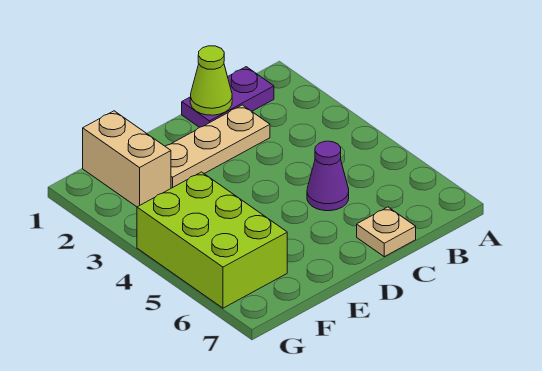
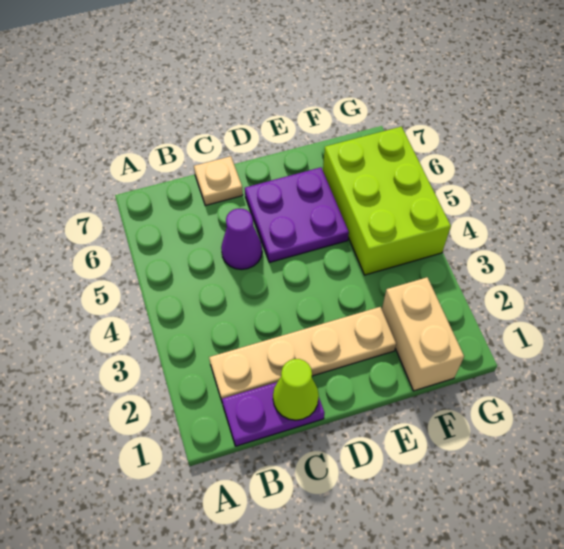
tan plate C2:E2 level 1 -> tan plate B2:E2 level 1
none -> purple plate D5:E6 level 1

